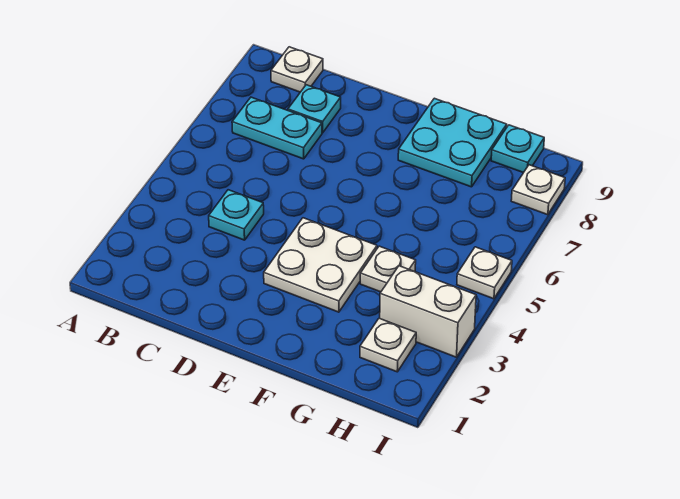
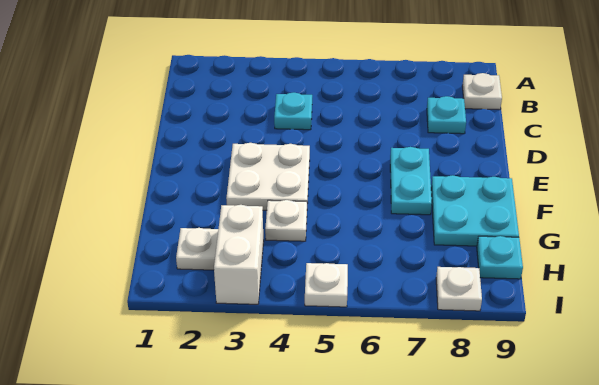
cyan plate B7:C7 level 1 -> cyan plate E7:F7 level 1

